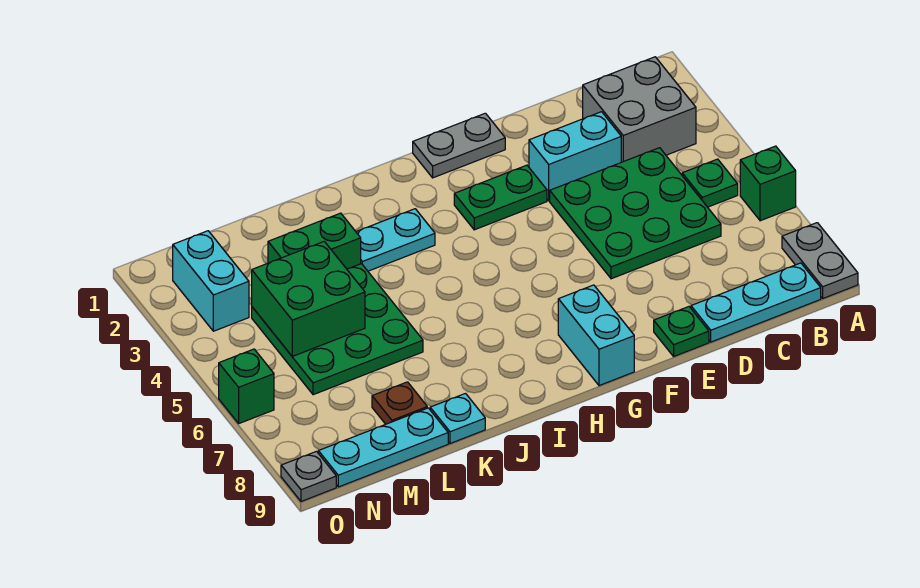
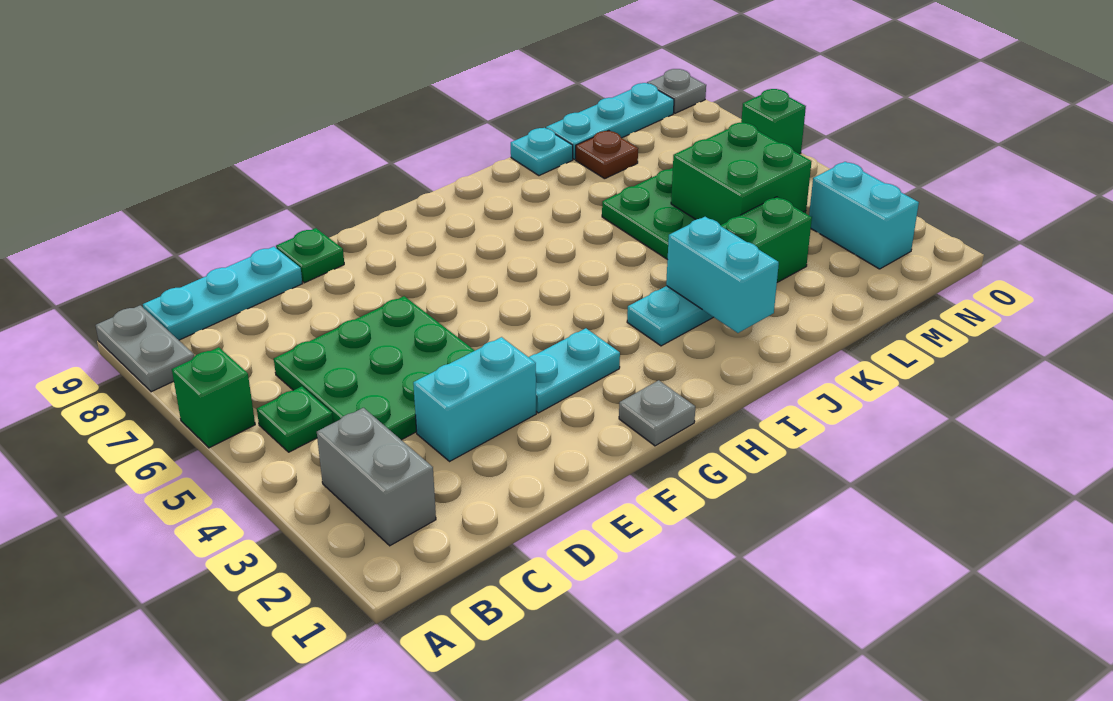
grey brick B2:C3 level 1 -> grey brick B2:B3 level 1
grey plate F1:G1 level 1 -> grey plate G1 level 1
green plate F3:G3 level 1 -> cyan plate F3:G3 level 1
cyan brick G8:G9 level 1 -> cyan brick J2:J3 level 2

